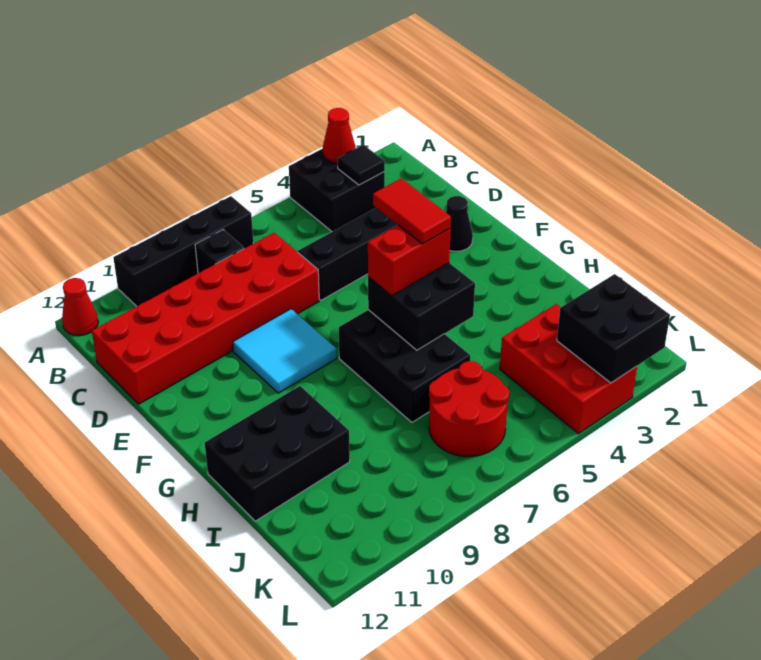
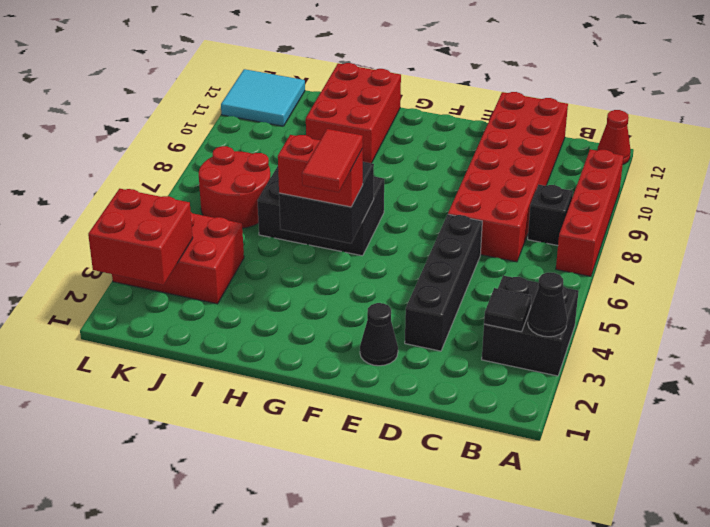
red cone A3 level 2 -> black cone A3 level 2
black brick A7:A10 level 1 -> red brick A7:A10 level 1
cyan tile E8:F9 level 1 -> cyan tile K11:L12 level 1
red tile F5:G5 level 4 -> red tile G4:G5 level 4
red brick G5:G6 level 3 -> red brick G5:H5 level 3
black brick H10:I12 level 1 -> red brick H10:I12 level 1
black brick K2:L3 level 2 -> red brick K2:L3 level 2

